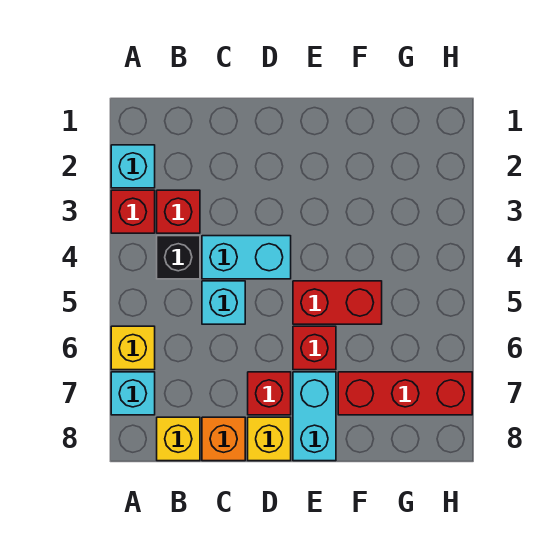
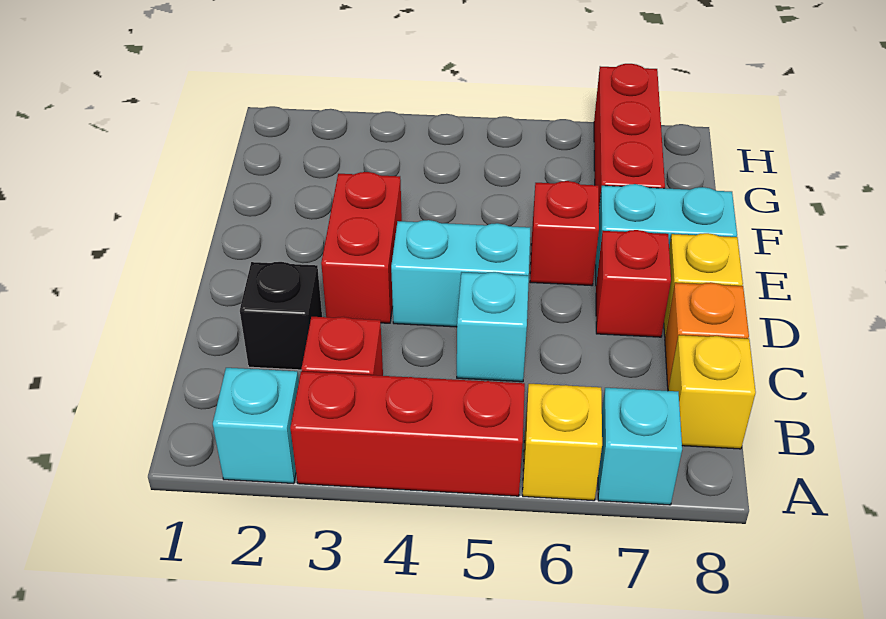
red brick A3 level 1 -> red brick A3:A5 level 1
black brick B4 level 1 -> black brick C2 level 1
cyan brick C4:D4 level 1 -> cyan brick D4:D5 level 1
red brick E5:F5 level 1 -> red brick D3:E3 level 1

